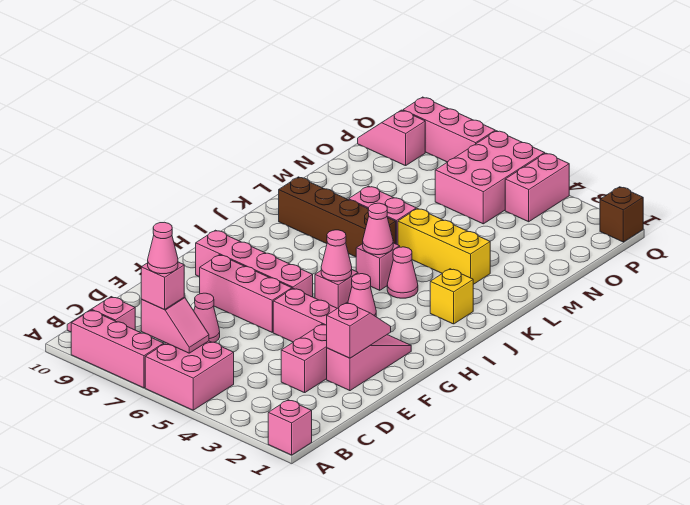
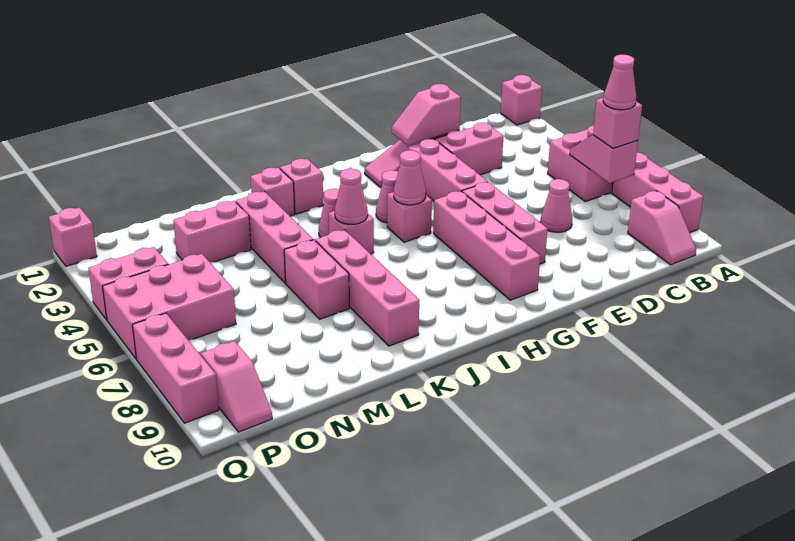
yellow brick J2 level 1 -> pink brick J2 level 1
none -> pink brick K2 level 1
brown brick K6:K9 level 1 -> pink brick K6:K9 level 1
yellow brick L3:L5 level 1 -> pink brick L3:L5 level 1
none -> pink brick M3:N3 level 1
brown brick Q1 level 1 -> pink brick Q1 level 1

